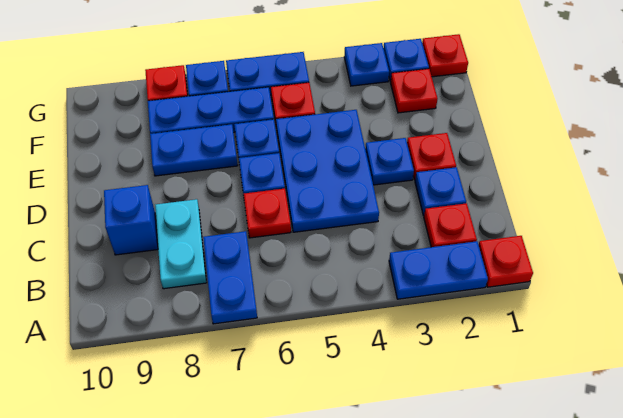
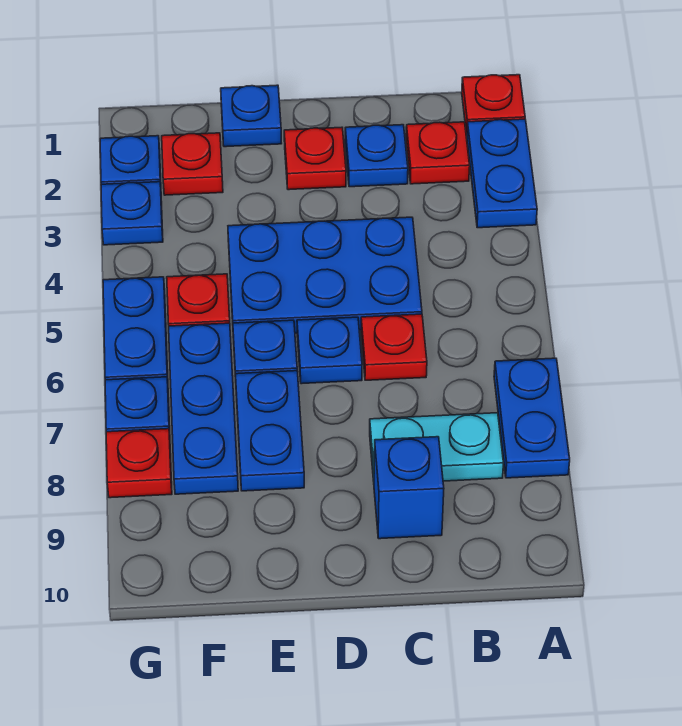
blue plate A7:B7 level 1 -> blue plate A7:A8 level 1
blue plate D3 level 1 -> blue plate E1 level 1
red plate G1 level 1 -> none

